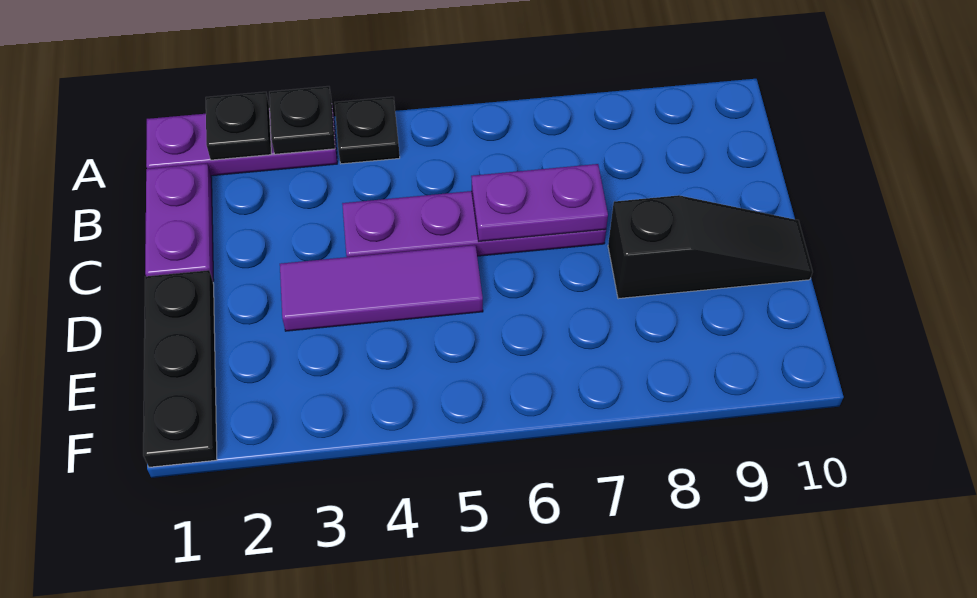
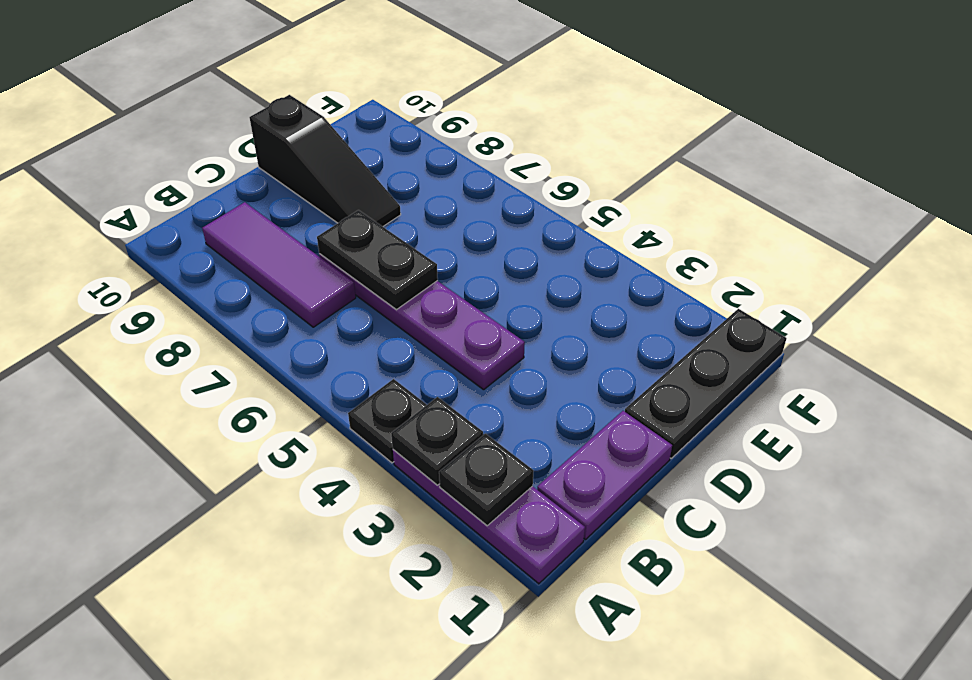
purple plate C6:C7 level 2 -> black plate C6:C7 level 2
purple tile D3:D5 level 1 -> purple tile B7:B9 level 1
black slope D8:D10 level 1 top 8 -> black slope D8:D10 level 1 top 10

